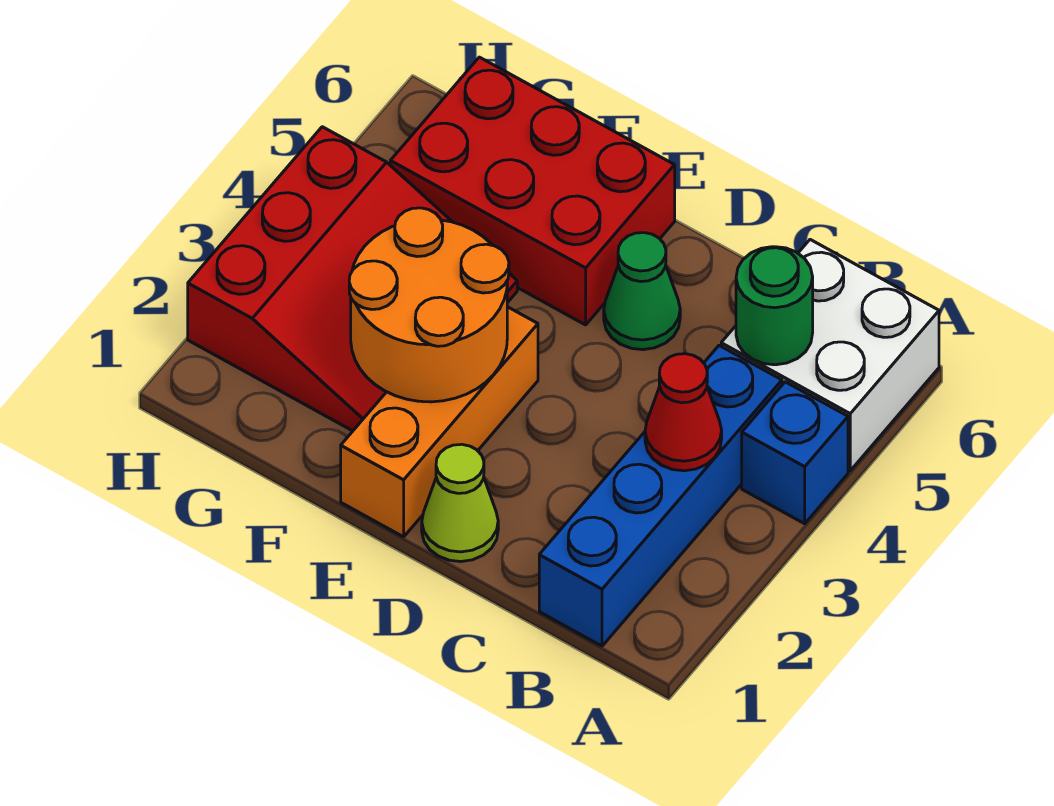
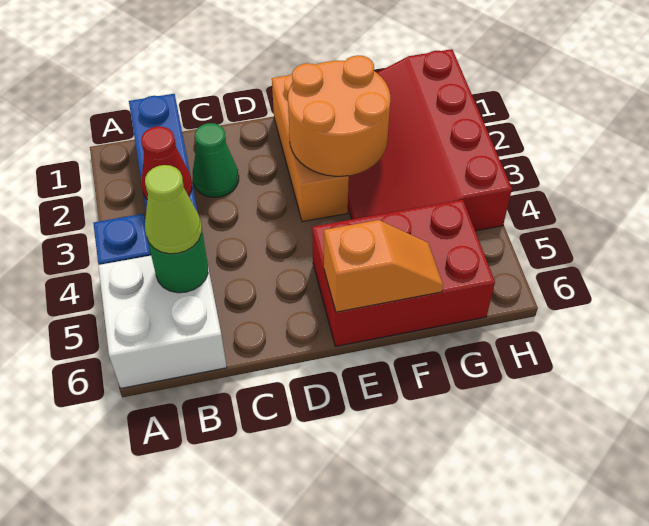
lime cone D1 level 1 -> lime cone B5 level 3
green cone D5 level 1 -> green cone C2 level 1
none -> orange slope E6:F6 level 2 top E
red slope F2:H4 level 1 top H -> red slope F1:H4 level 1 top H

